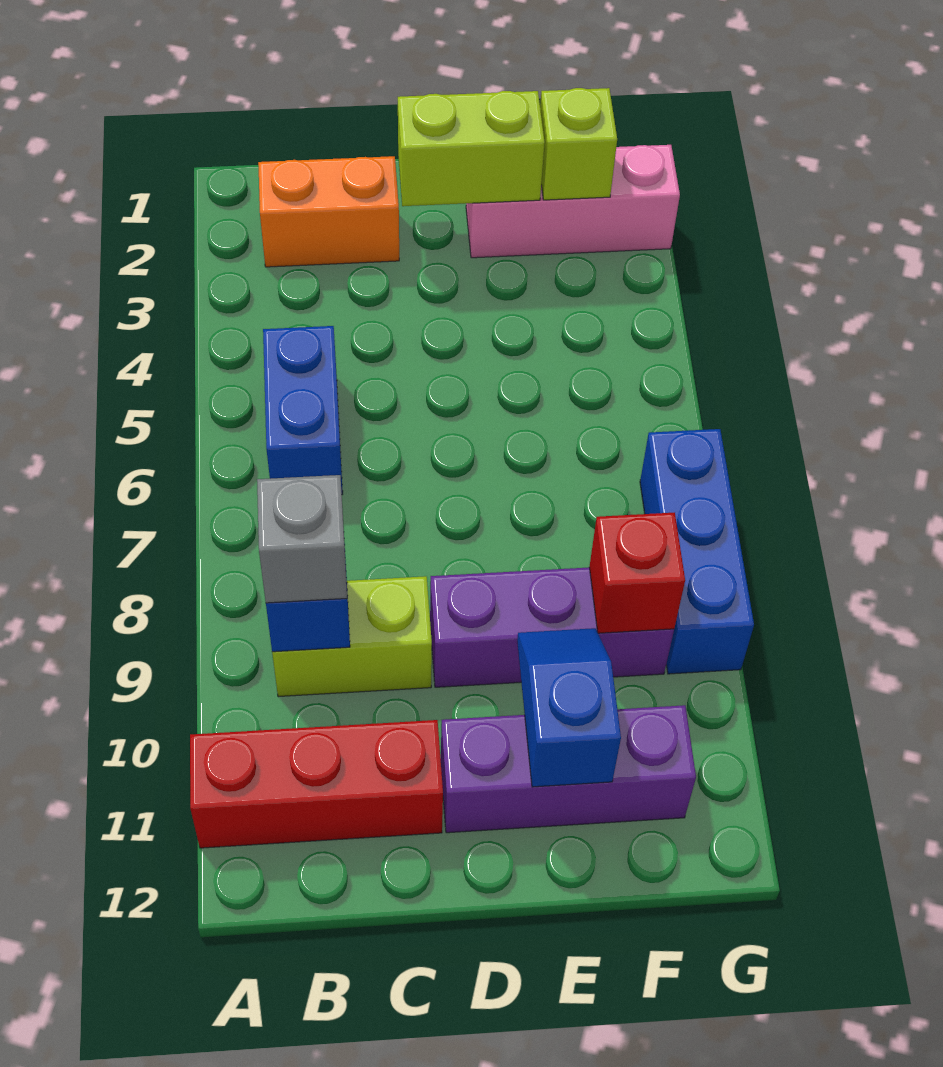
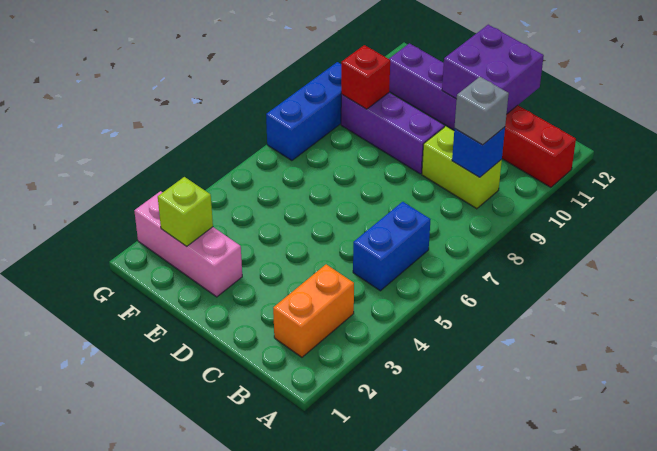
orange brick B2:C2 level 1 -> orange brick B2:B3 level 1
none -> purple brick C11:D12 level 2
lime brick D2:E2 level 2 -> none
blue slope E10:E11 level 2 top 11 -> none

